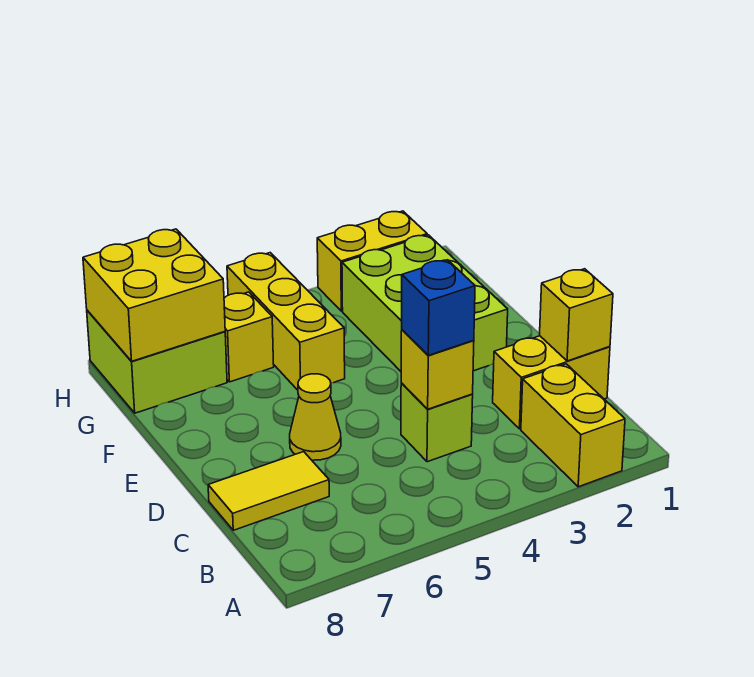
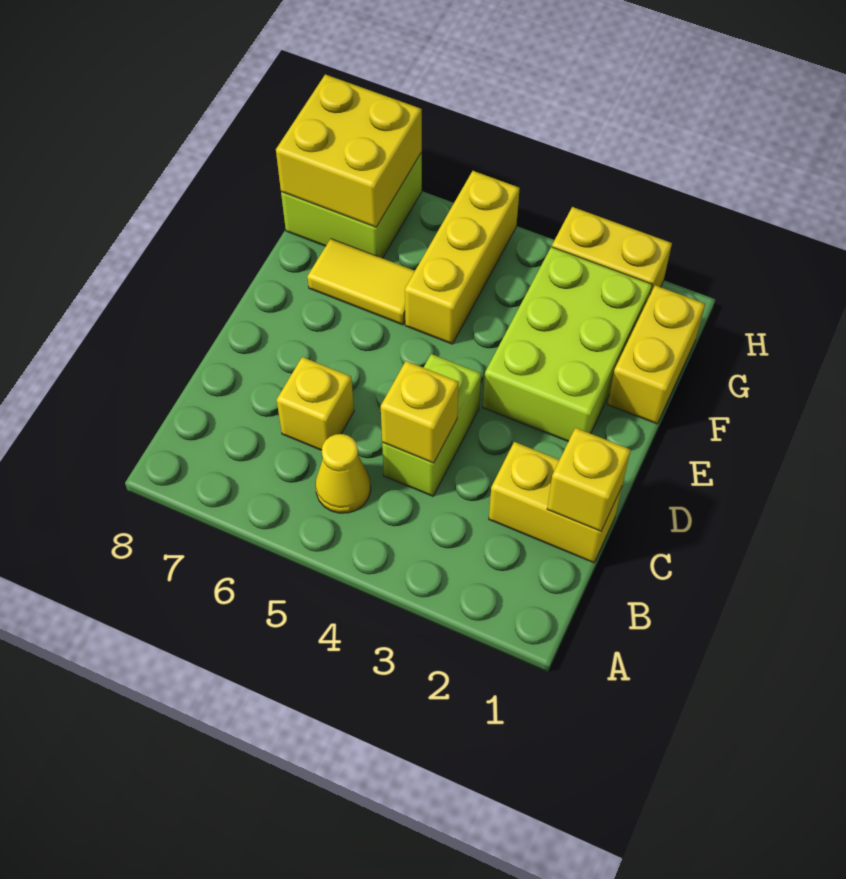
yellow brick A2:B2 level 1 -> yellow brick F1:G1 level 1
lime brick C4 level 1 -> lime brick C4:D4 level 1
blue brick C4 level 3 -> none
yellow tile C7:C8 level 1 -> yellow tile F6:F7 level 1
yellow cone D6 level 1 -> yellow cone B5 level 1
yellow brick G6 level 1 -> yellow brick C6 level 1

